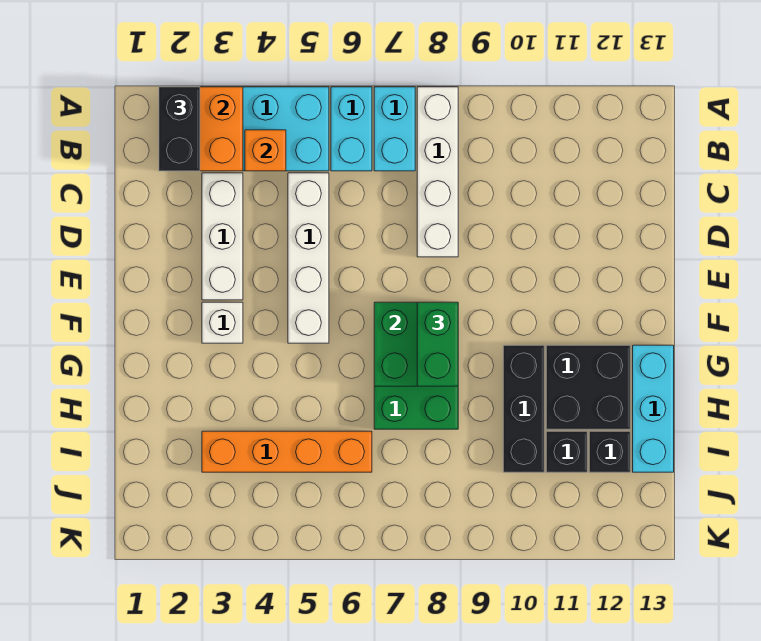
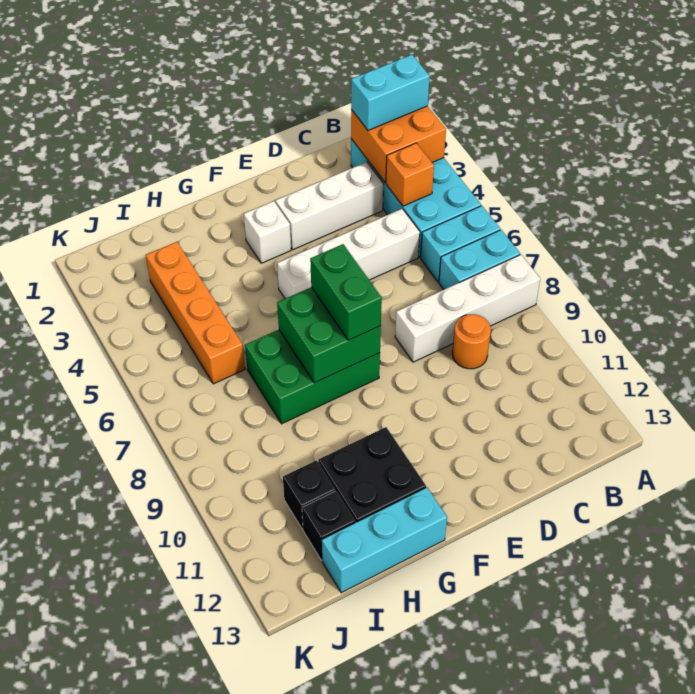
black brick A2:B2 level 3 -> cyan brick A2:B2 level 3
none -> orange round brick C9 level 1
green brick F8:G8 level 3 -> green brick F7:F8 level 3
black brick G10:I10 level 1 -> none

